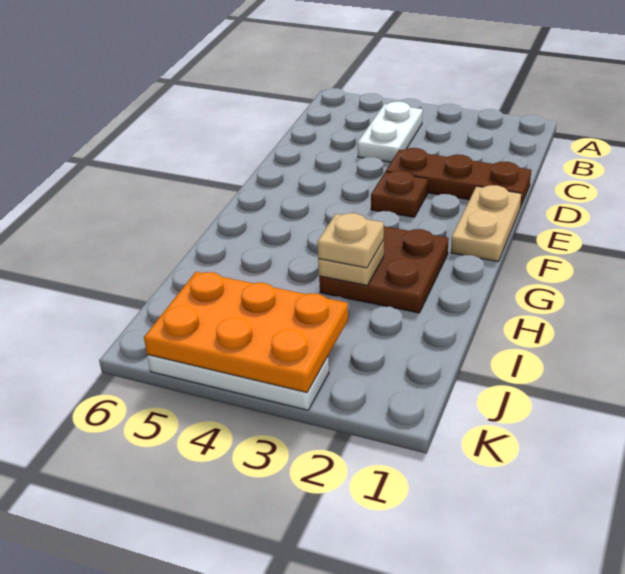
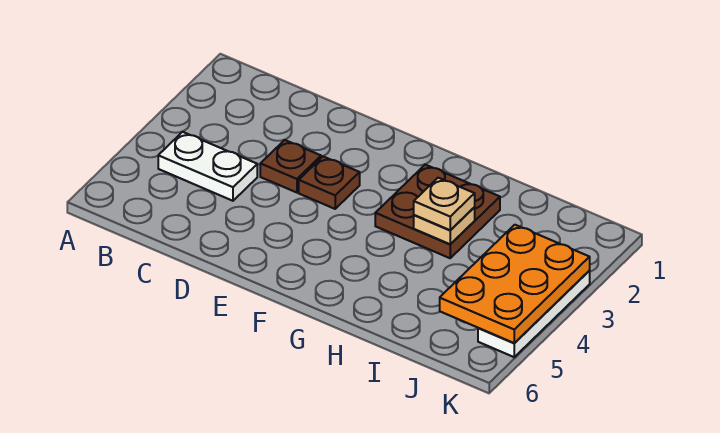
brown plate D1:D3 level 1 -> brown plate D3 level 1
tan plate E1:F1 level 1 -> none

